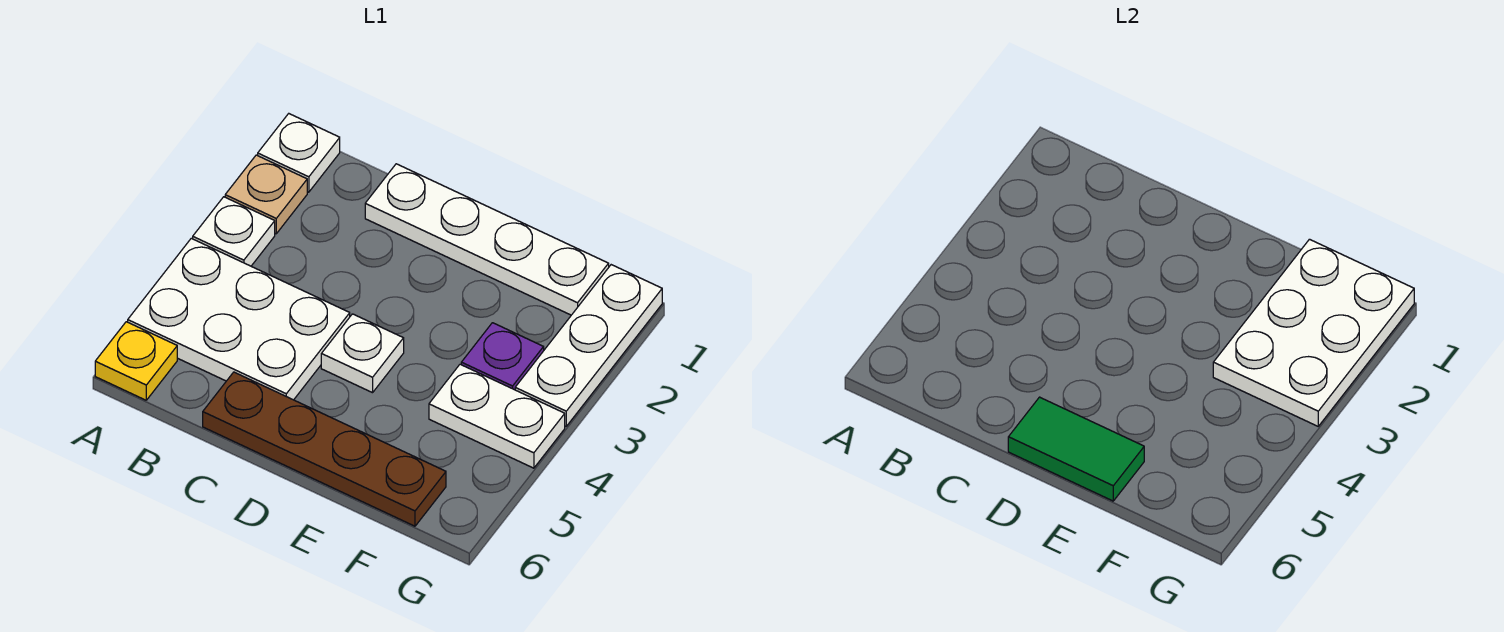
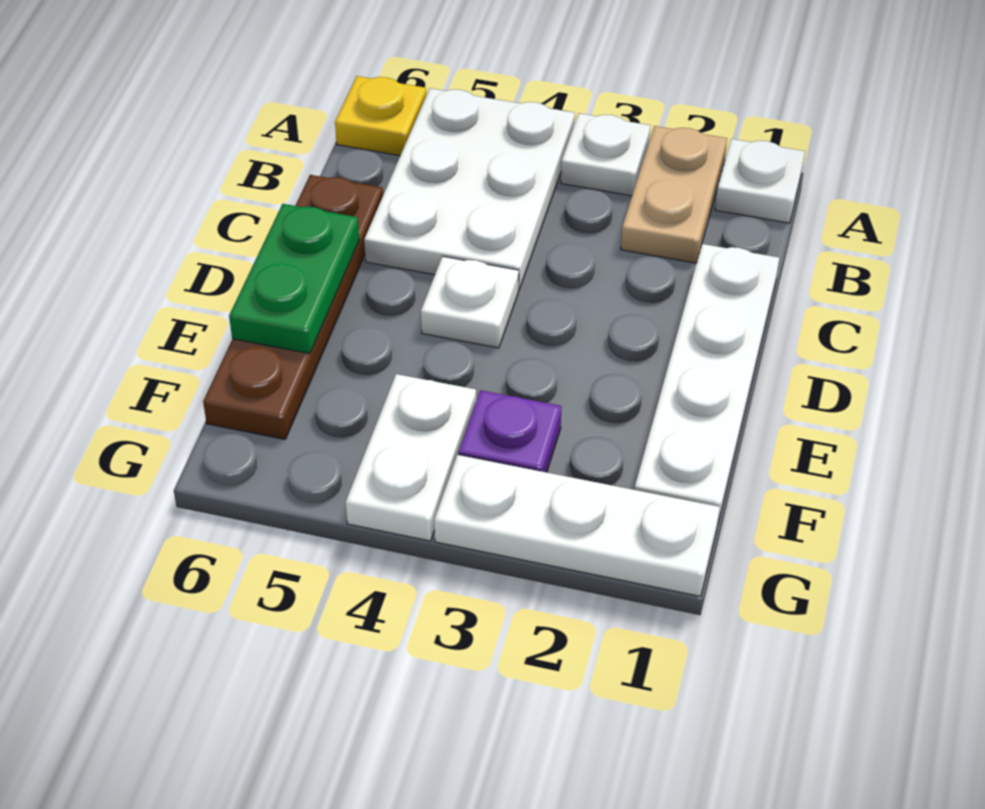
tan plate A2 level 1 -> tan plate A2:B2 level 1
green tile D6:E6 level 2 -> green plate D6:E6 level 2
white plate F1:G3 level 2 -> none

